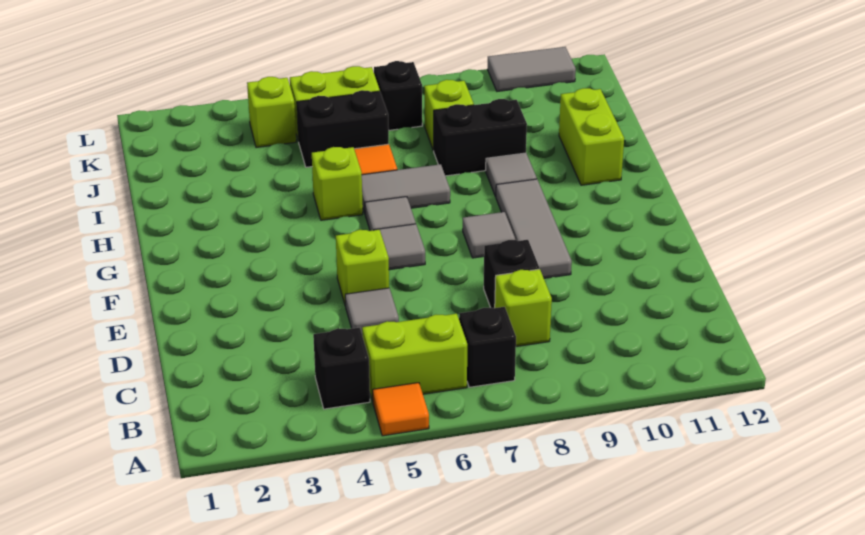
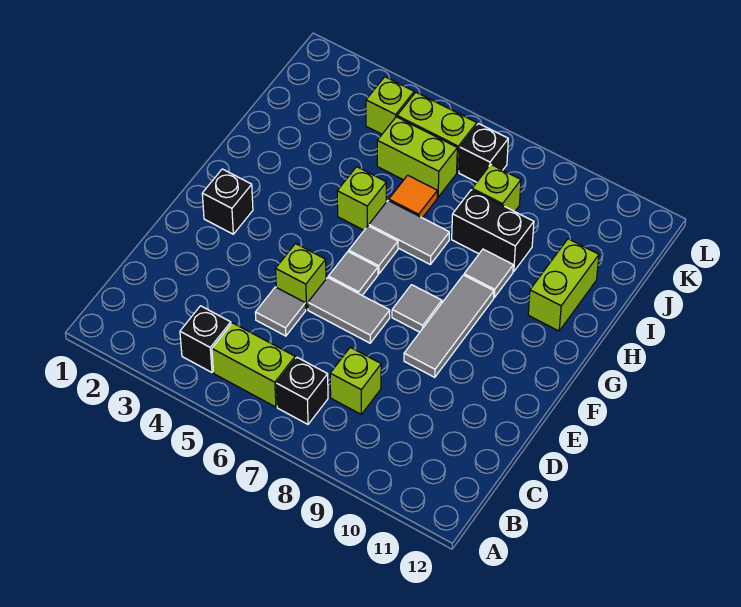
orange tile A5 level 1 -> none
black brick D8 level 1 -> black brick F2 level 1
black brick J5:J6 level 1 -> lime brick J5:J6 level 1
grey tile L10:L11 level 1 -> grey tile E6:E7 level 1

